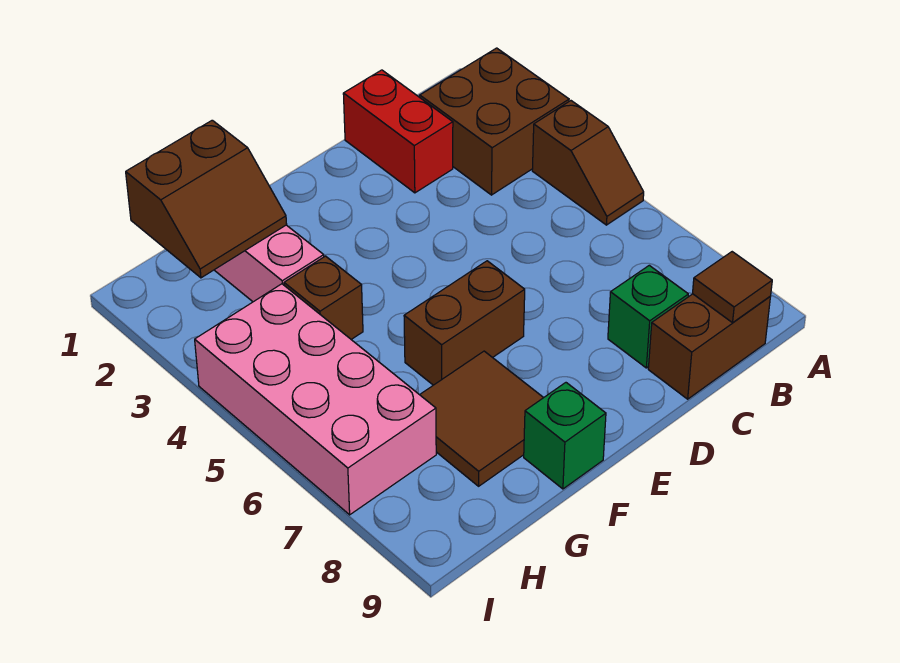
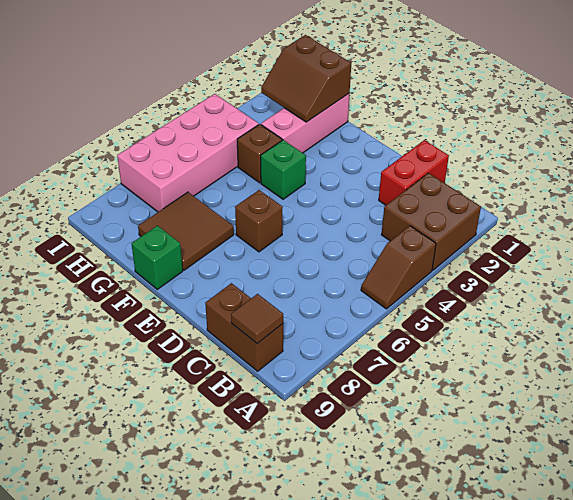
green brick C8 level 1 -> green brick F4 level 1
brown brick E6:F6 level 1 -> brown brick E6 level 1

